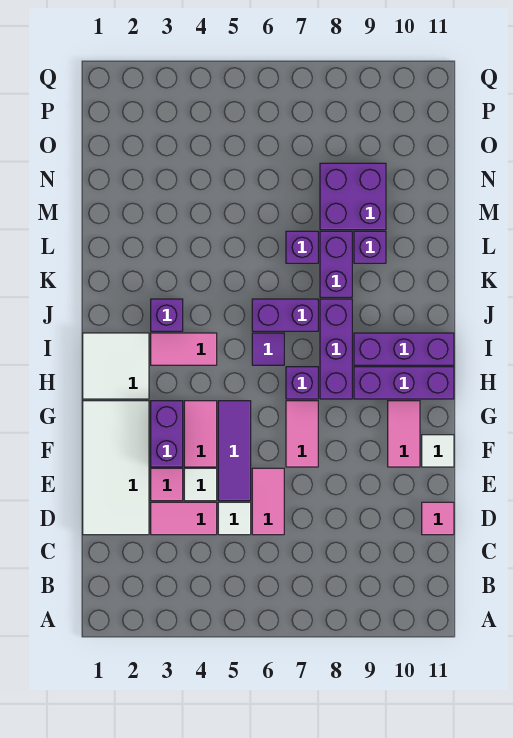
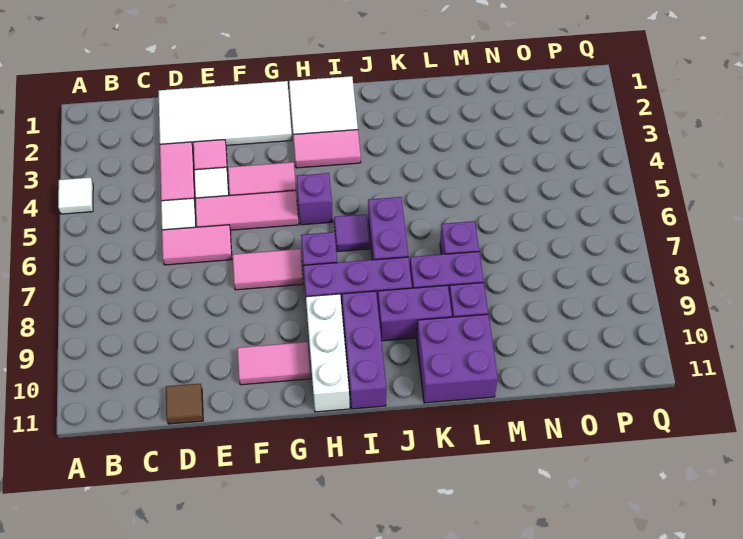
pink tile D11 level 1 -> brown tile D11 level 1
purple tile E5:G5 level 1 -> pink tile E5:G5 level 1
purple brick F3:G3 level 1 -> purple brick J9:K9 level 1
white tile F11 level 1 -> white tile A4 level 1
purple brick H9:H11 level 1 -> white brick H9:H11 level 1
pink tile I3:I4 level 1 -> pink tile H3:I3 level 1
purple brick J3 level 1 -> purple brick H5 level 1
purple brick M8:N9 level 1 -> purple brick K10:L11 level 1

